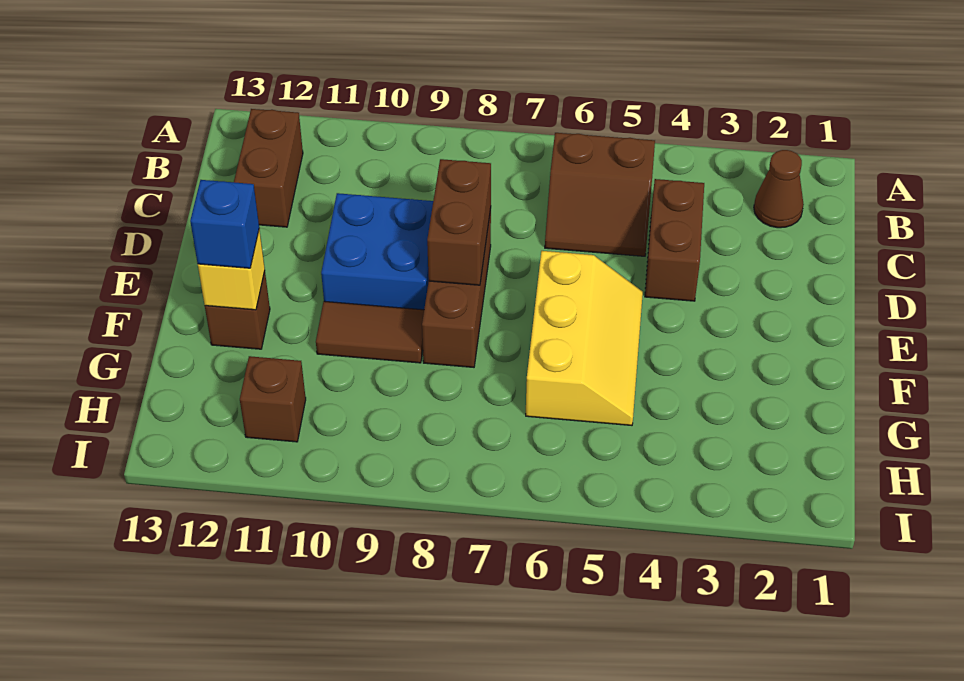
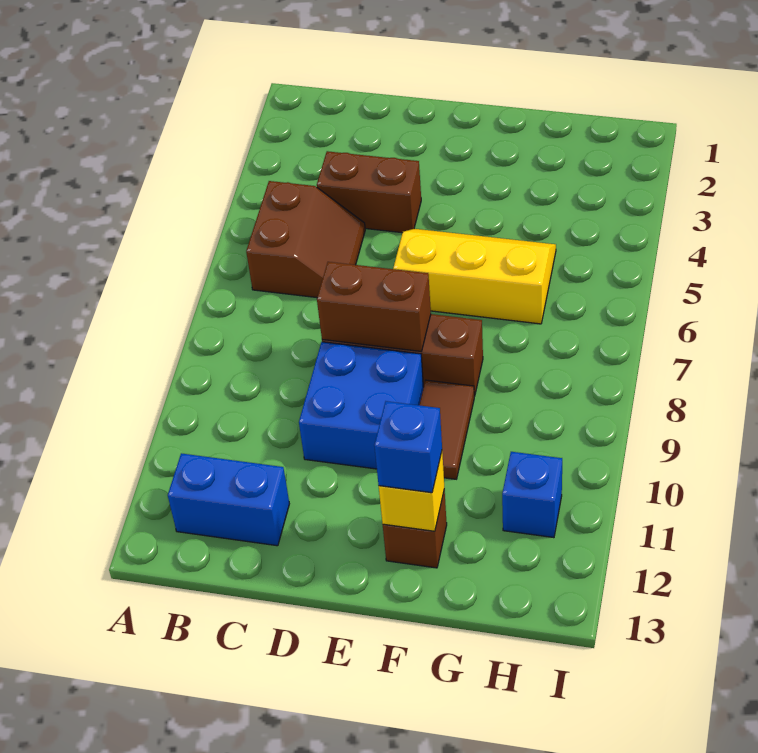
brown cone B2 level 1 -> none
brown brick B12:C12 level 1 -> blue brick B12:C12 level 1
brown brick H11 level 1 -> blue brick H11 level 1

